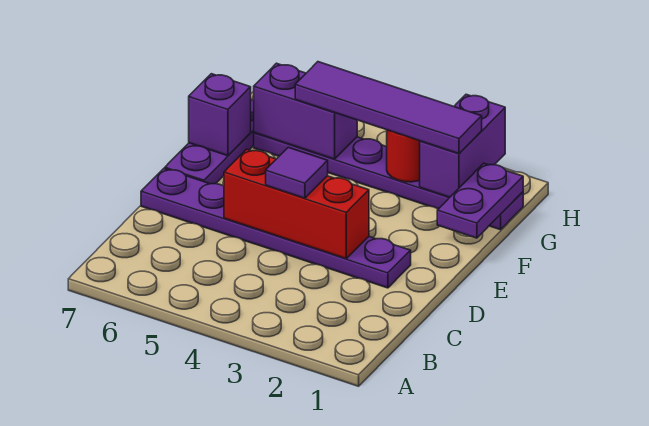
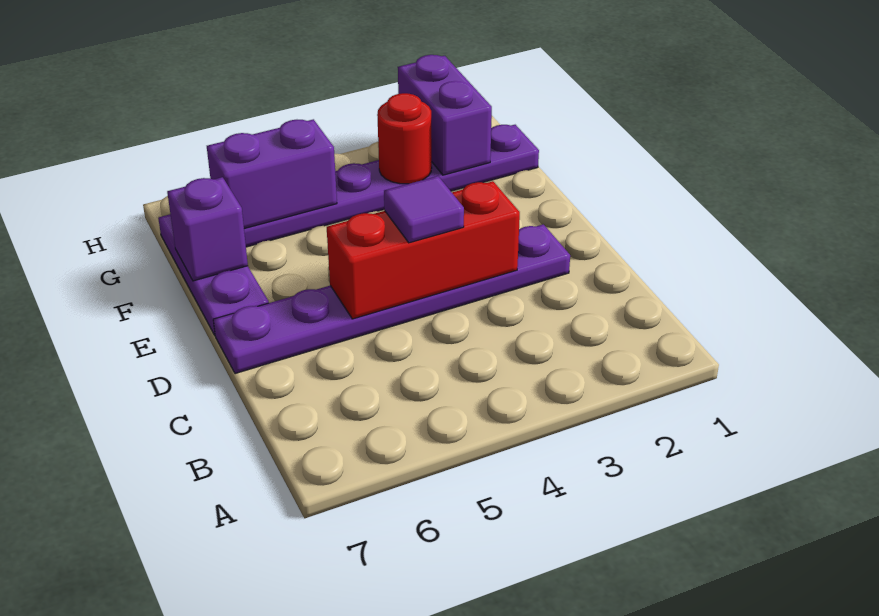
purple plate F1:G1 level 2 -> none
purple tile G2:G5 level 3 -> none

